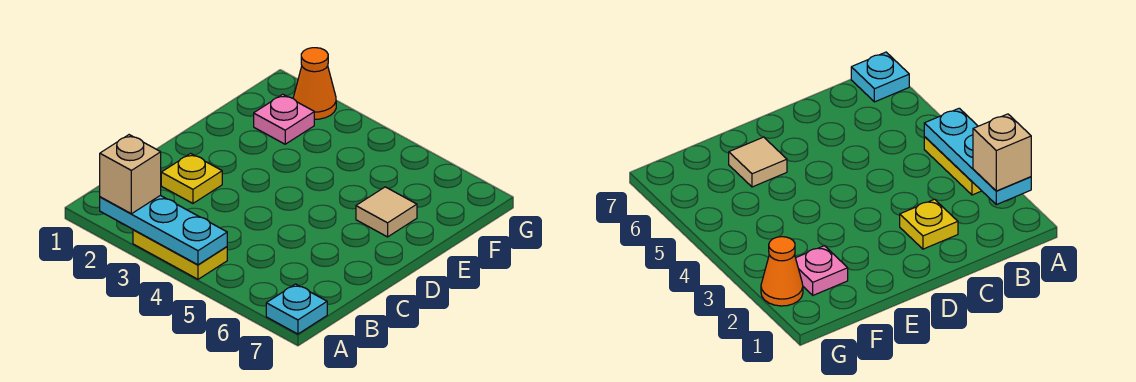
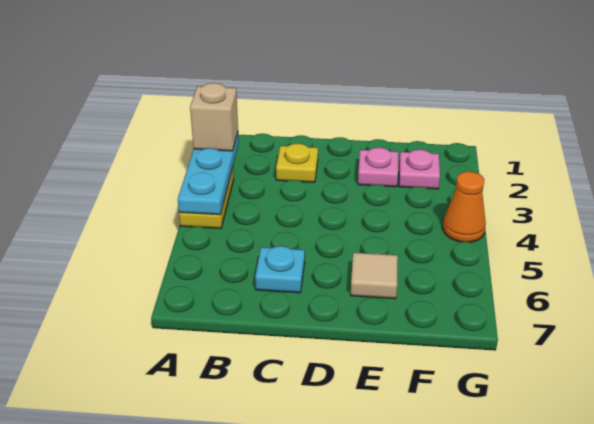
cyan plate A7 level 1 -> cyan plate C6 level 1
none -> pink plate E2 level 1
orange cone G2 level 1 -> orange cone G4 level 1

